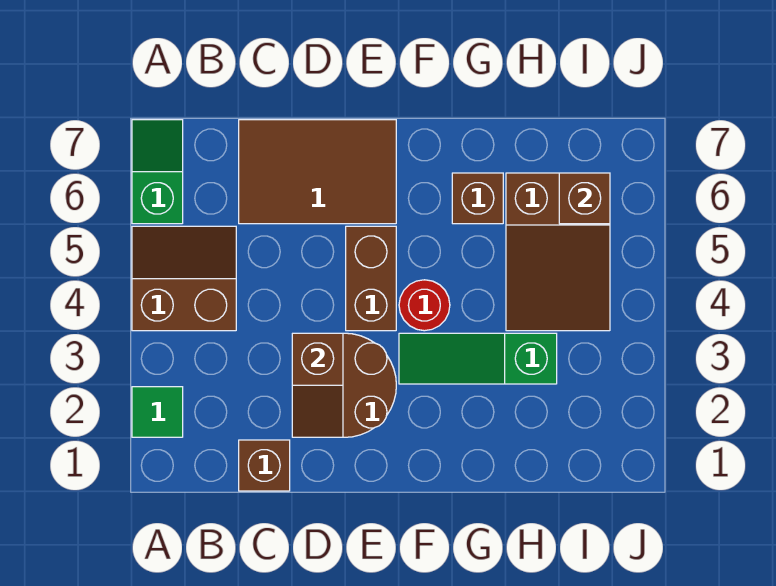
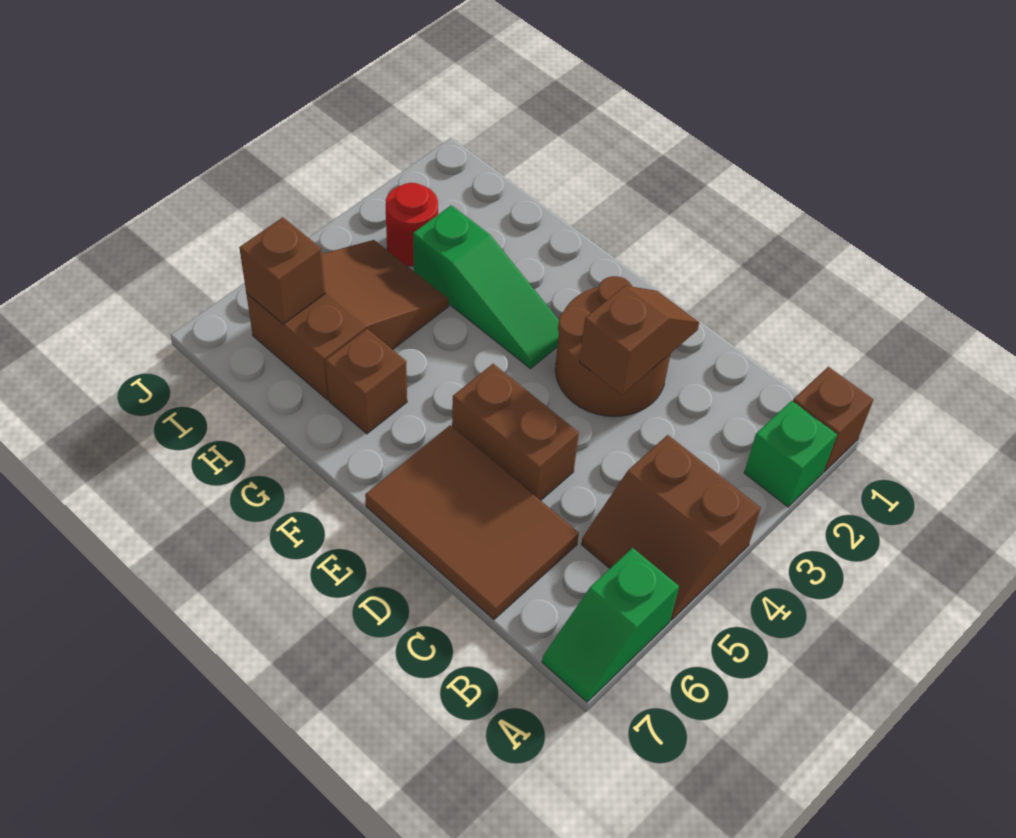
green tile A2 level 1 -> green brick A2 level 1
brown brick C1 level 1 -> brown brick A1 level 1
brown brick E4:E5 level 1 -> brown brick D5:E5 level 1
red round brick F4 level 1 -> red round brick I3 level 1

